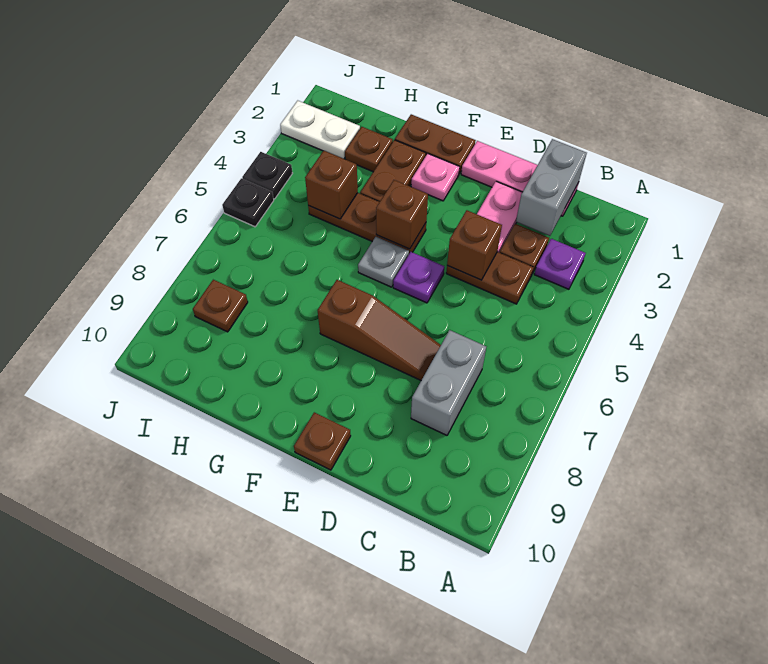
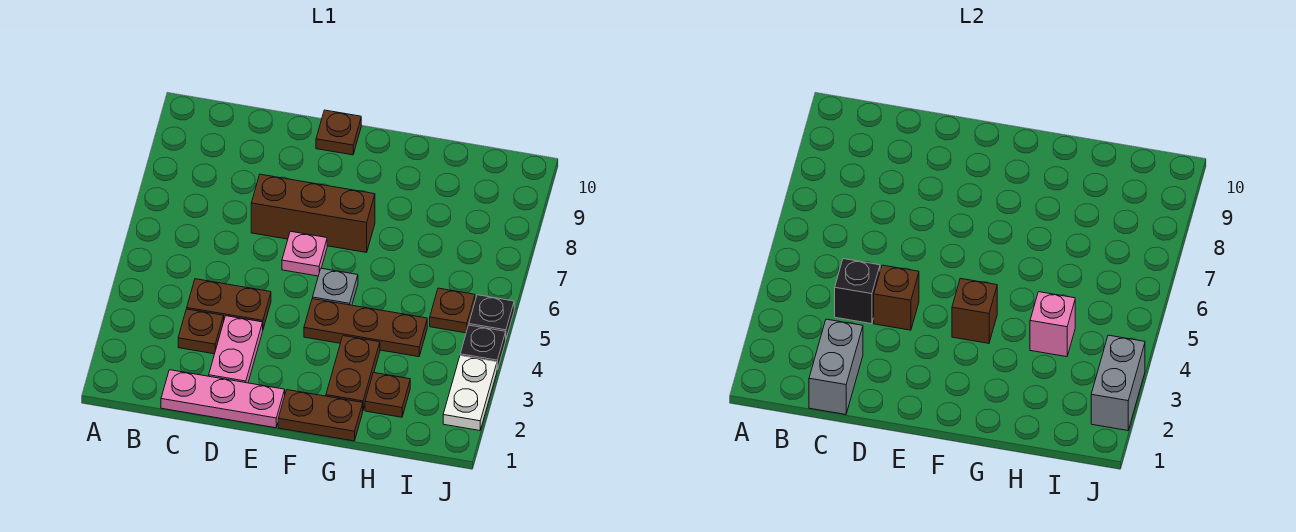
purple plate B3 level 1 -> none
none -> black brick C4 level 2
grey brick C7:C8 level 1 -> grey brick J2:J3 level 2
brown slope D7:F7 level 1 top F -> brown brick D7:F7 level 1
purple plate E5 level 1 -> none
pink plate F2 level 1 -> pink plate E6 level 1
brown brick H4 level 2 -> pink brick H4 level 2
white plate I2:J2 level 1 -> white plate J2:J3 level 1
brown plate I8 level 1 -> brown plate I5 level 1

